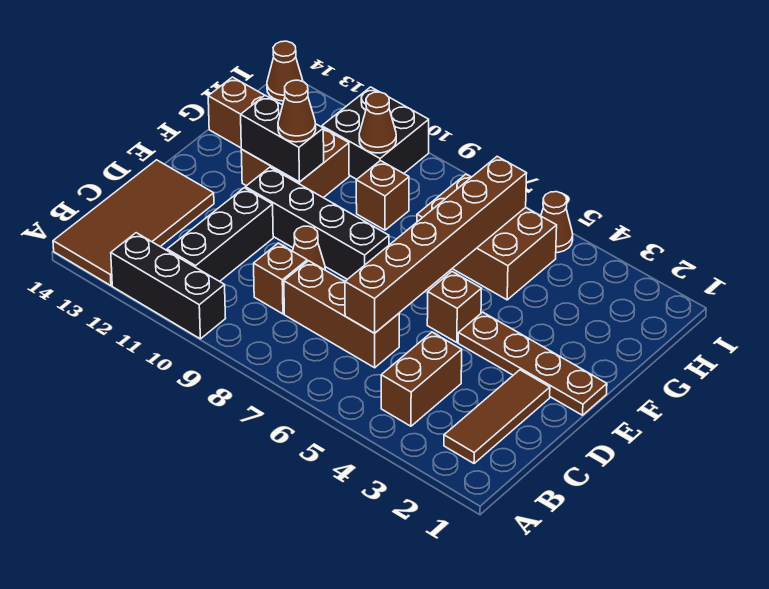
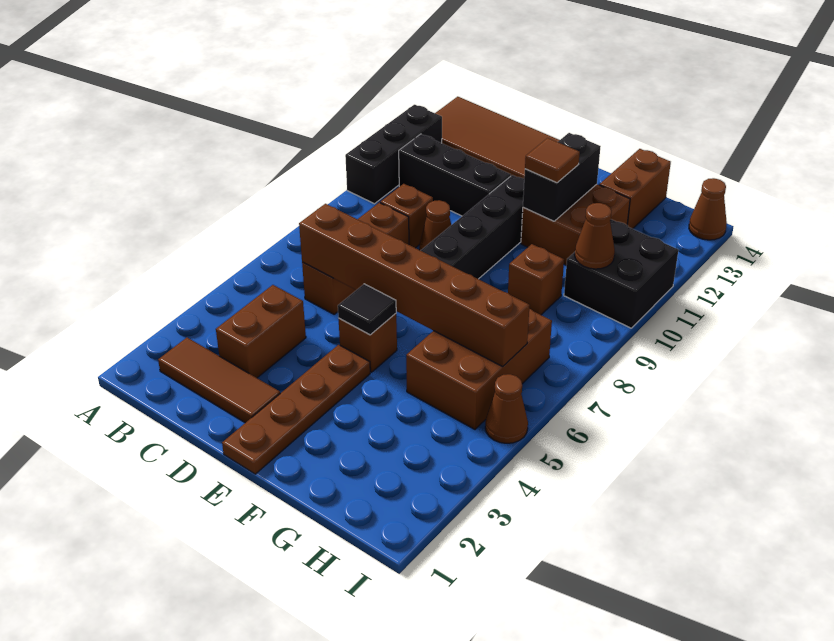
brown brick B4:C4 level 1 -> brown brick C3:C4 level 1
none -> black tile E5 level 2
brown cone F11 level 3 -> brown tile F11 level 3

